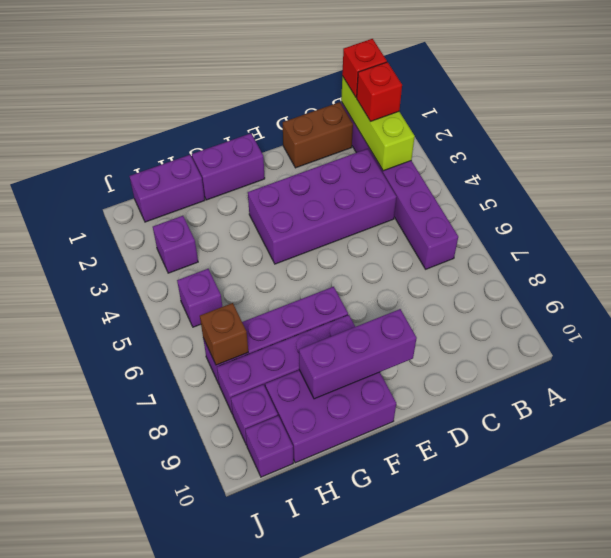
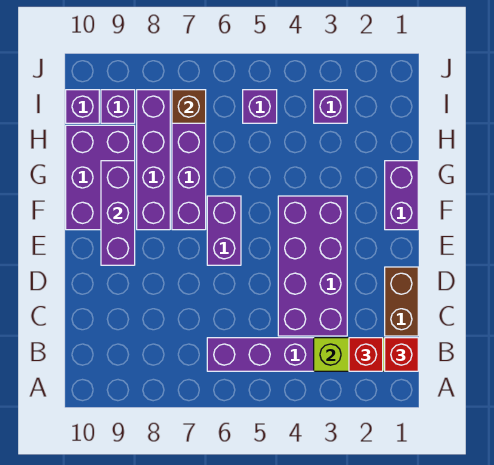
purple brick H1:I1 level 1 -> purple brick E6:F6 level 1

